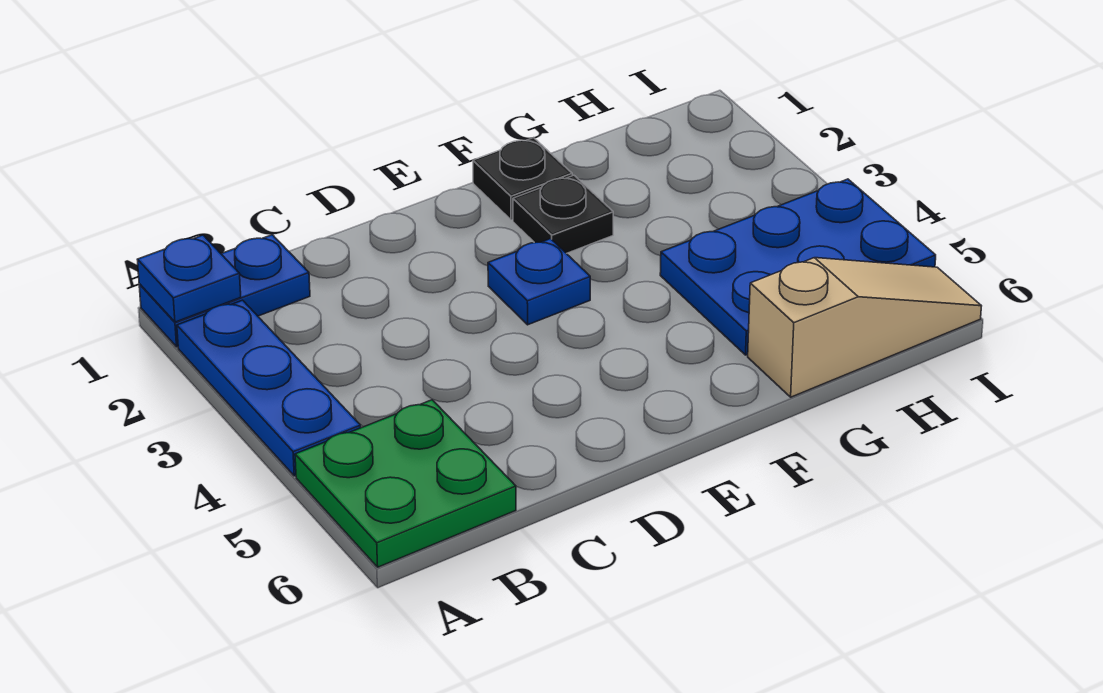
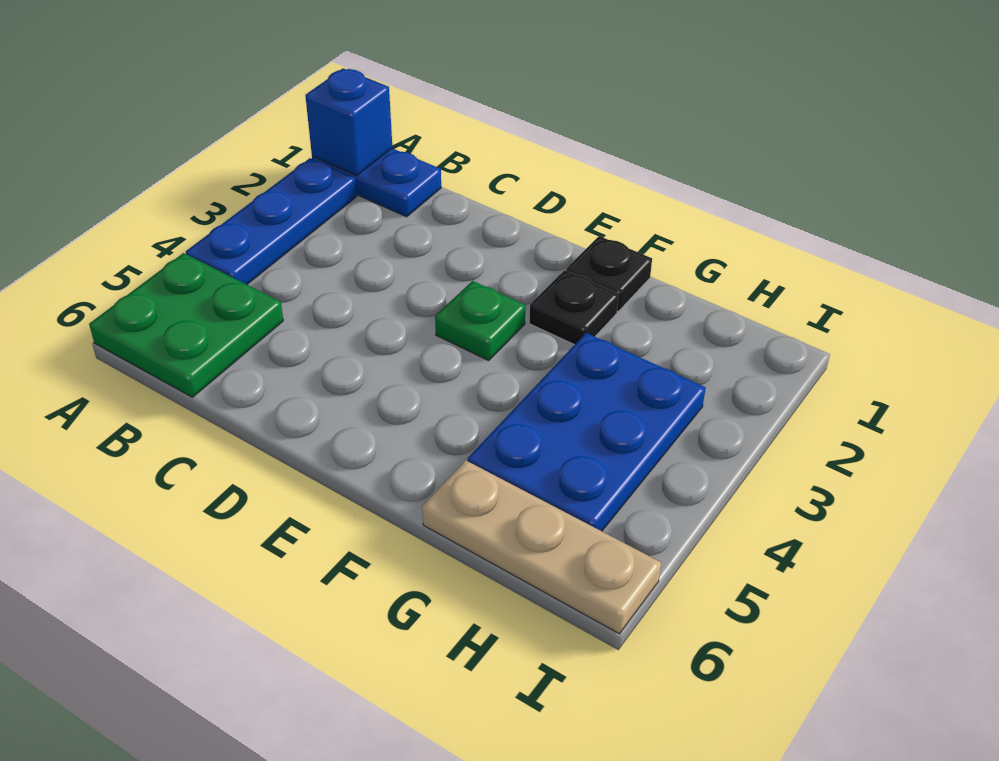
blue plate A1 level 2 -> blue brick A1 level 2
blue plate E3 level 1 -> green plate E3 level 1
blue plate G4:I5 level 1 -> blue plate G3:H5 level 1
tan slope G6:I6 level 1 top G -> tan plate G6:I6 level 1

